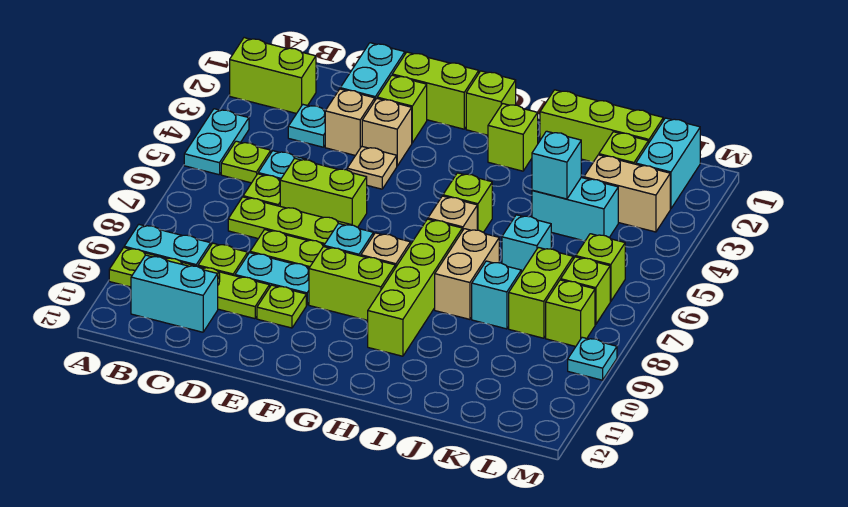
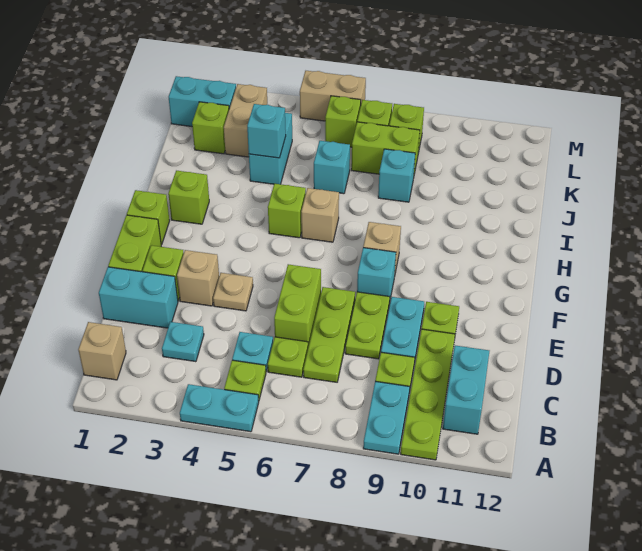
lime brick A2:B2 level 1 -> none
tan brick D3 level 1 -> tan brick B1 level 1
lime brick F9:G9 level 1 -> none
lime brick H7:H10 level 1 -> none
lime brick I1:K1 level 1 -> none
tan brick I7:I8 level 1 -> tan brick M5:M6 level 1
cyan plate M9 level 1 -> none

